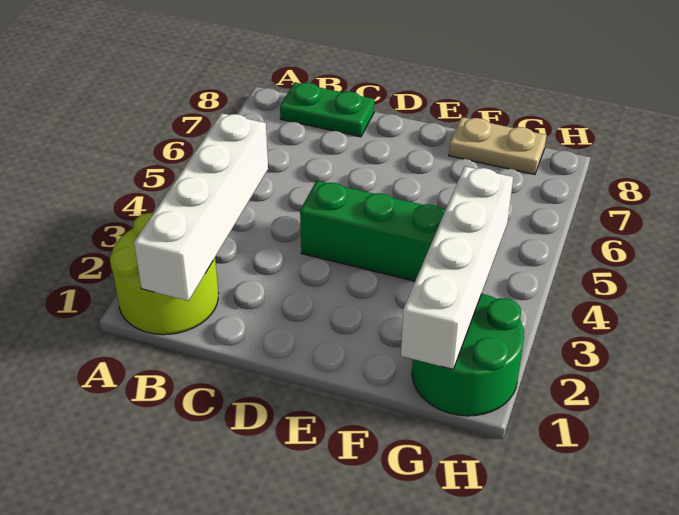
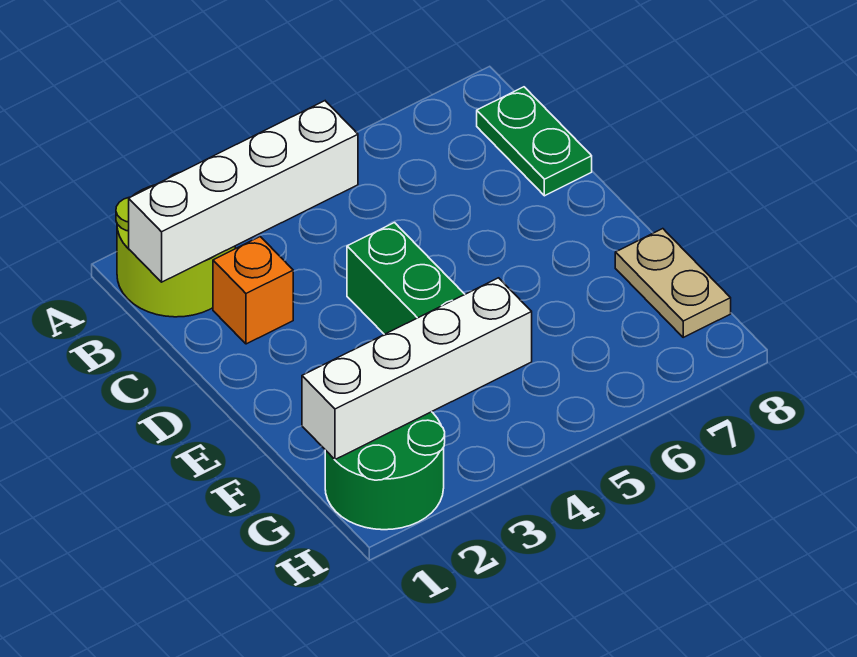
none -> orange brick C2 level 1

